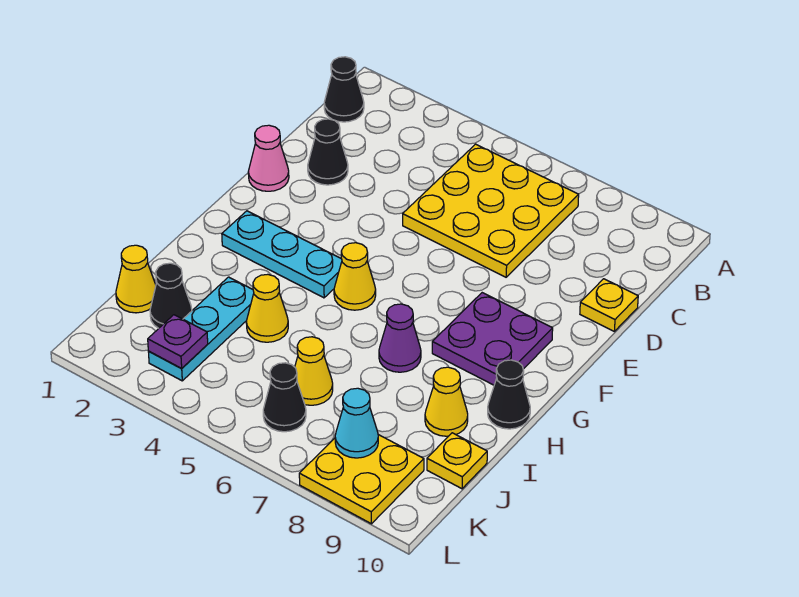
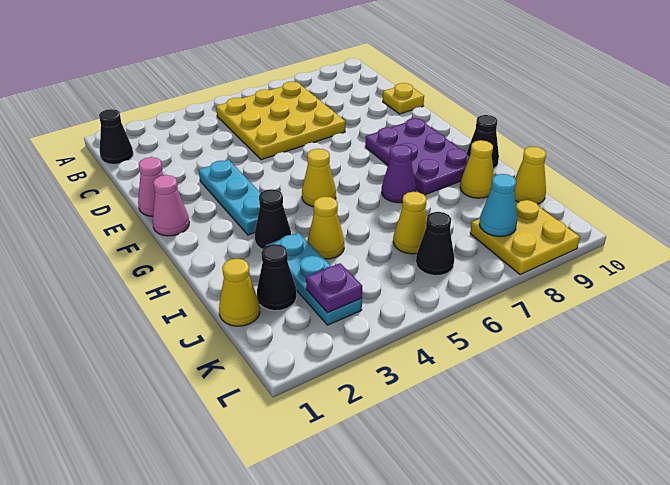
black cone D2 level 1 -> black cone H3 level 1
none -> pink cone F1 level 1
purple plate F8:G9 level 1 -> purple plate F8:H9 level 1
cyan plate G2:G4 level 1 -> cyan plate E3:G3 level 1
yellow plate J10 level 1 -> yellow cone J10 level 1

